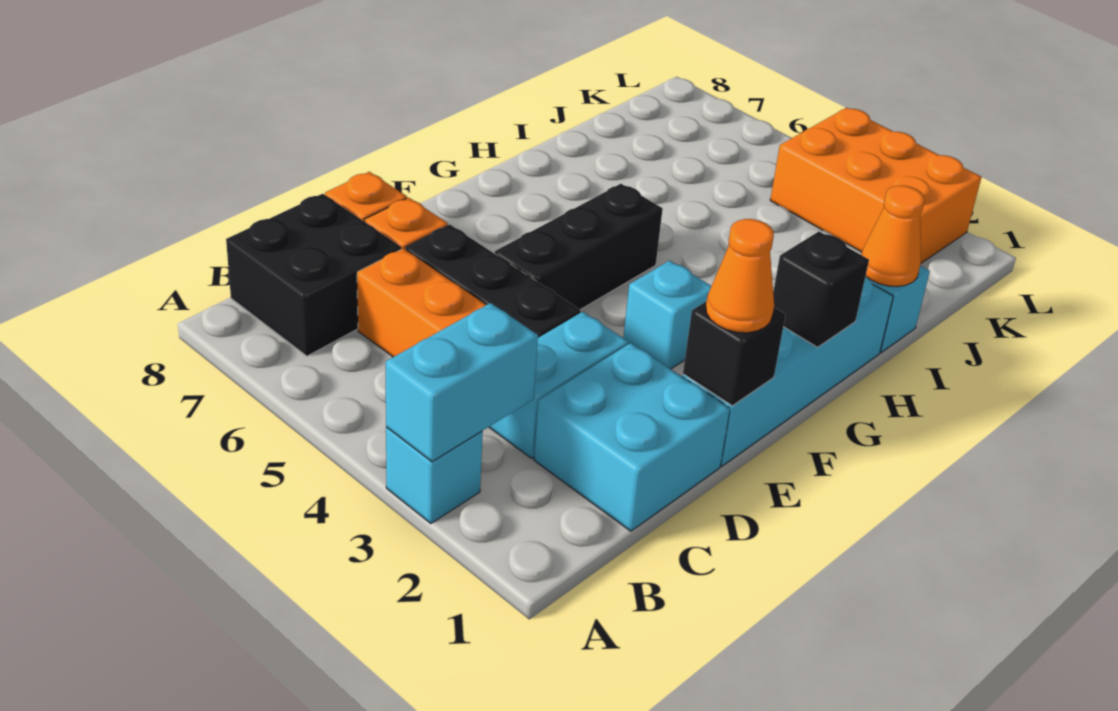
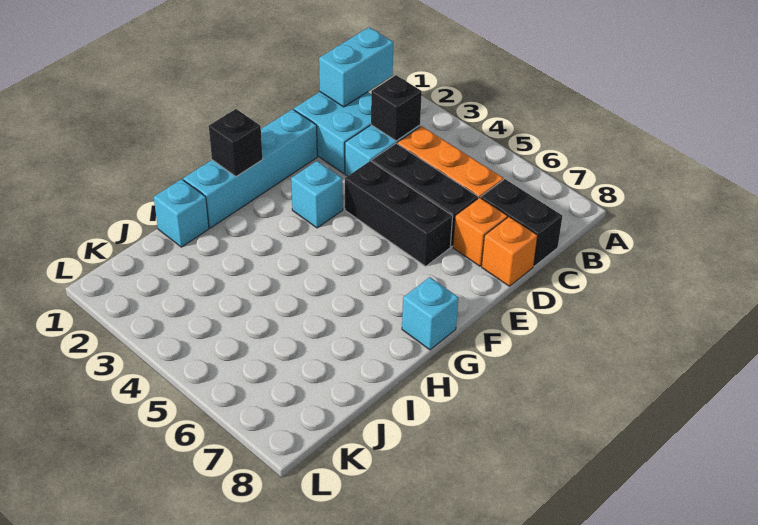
cyan brick A3 level 1 -> cyan brick G8 level 1
cyan brick A3:B3 level 2 -> cyan brick B1:C1 level 2
black brick B7:C8 level 1 -> black brick C7:C8 level 1
black brick E1 level 2 -> black brick C3 level 2
orange cone E1 level 3 -> none
black brick E5:G5 level 1 -> black brick E4:E6 level 1
orange cone I1 level 2 -> none
orange brick K2:L4 level 1 -> none

